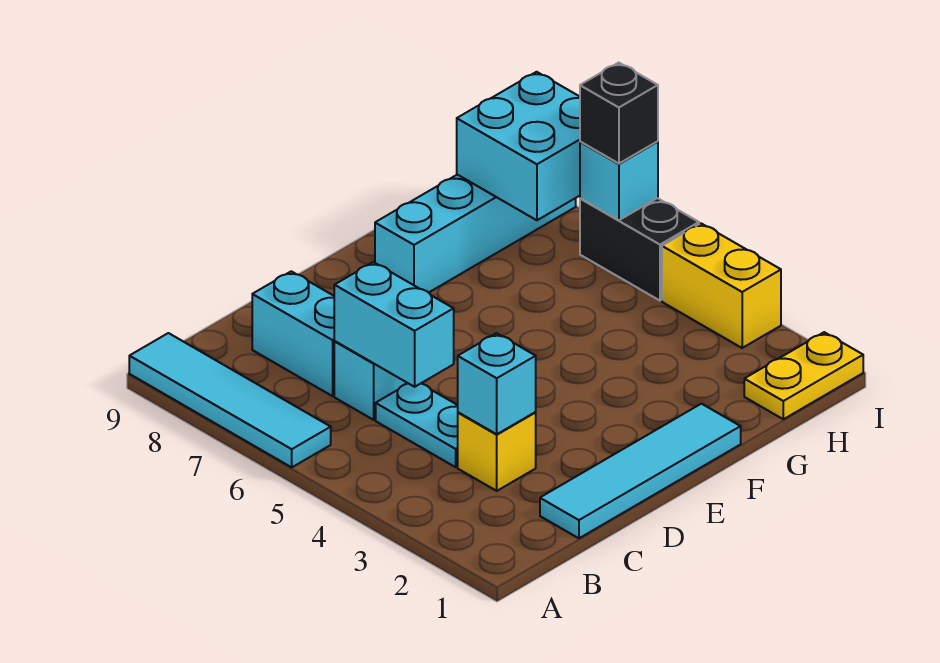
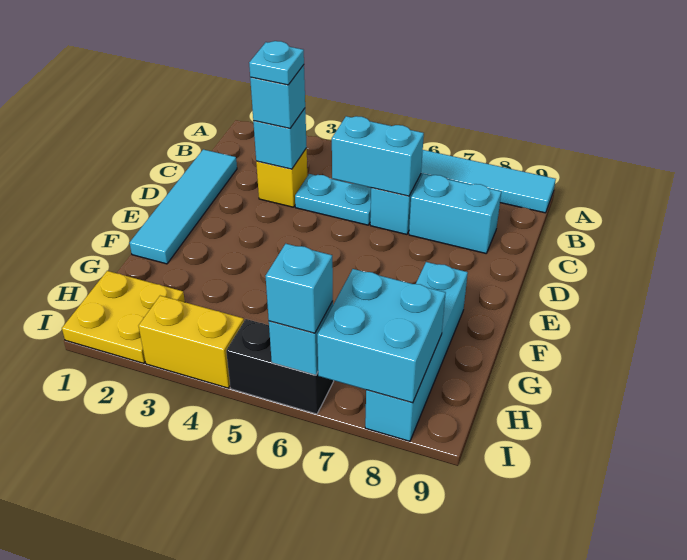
none -> cyan brick C3 level 3
none -> cyan plate C3 level 4
yellow plate H1:I1 level 1 -> yellow plate H1:I2 level 1
black brick I6 level 3 -> cyan brick I6 level 3

